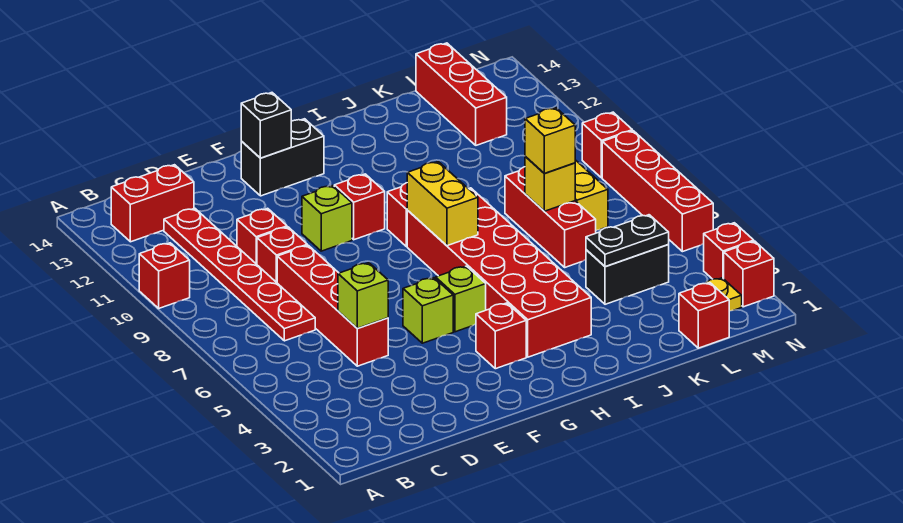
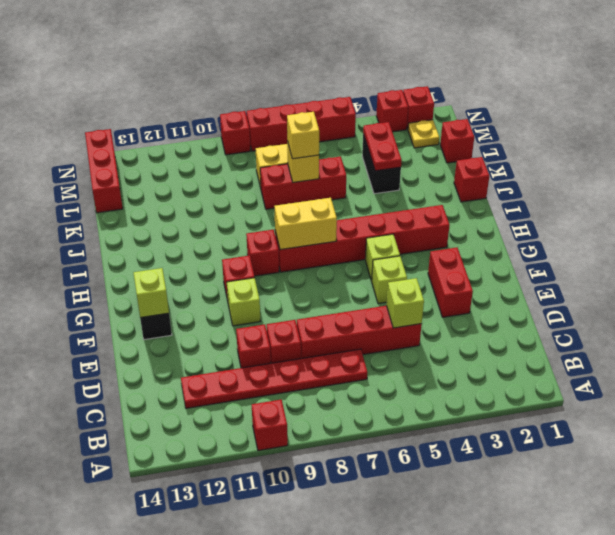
red brick B13:C13 level 1 -> red brick E3:F3 level 1
black brick F13 level 2 -> lime brick F13 level 2
red brick G3 level 1 -> red brick J1 level 1
red brick H3:I8 level 1 -> red brick H3:H8 level 1
black plate K4:L4 level 2 -> red plate K4:L4 level 2
red brick L12:L14 level 1 -> red brick L14:N14 level 1

